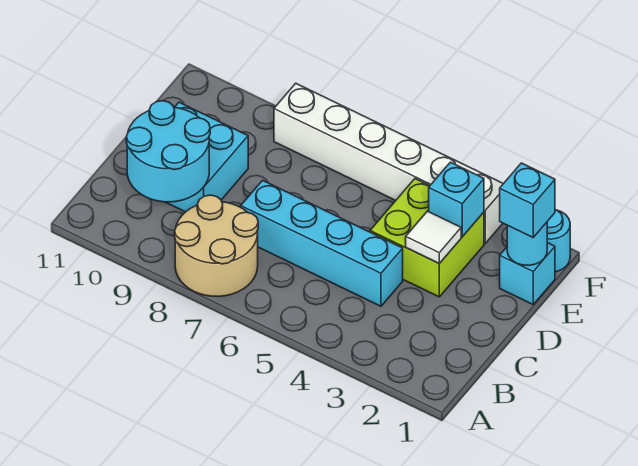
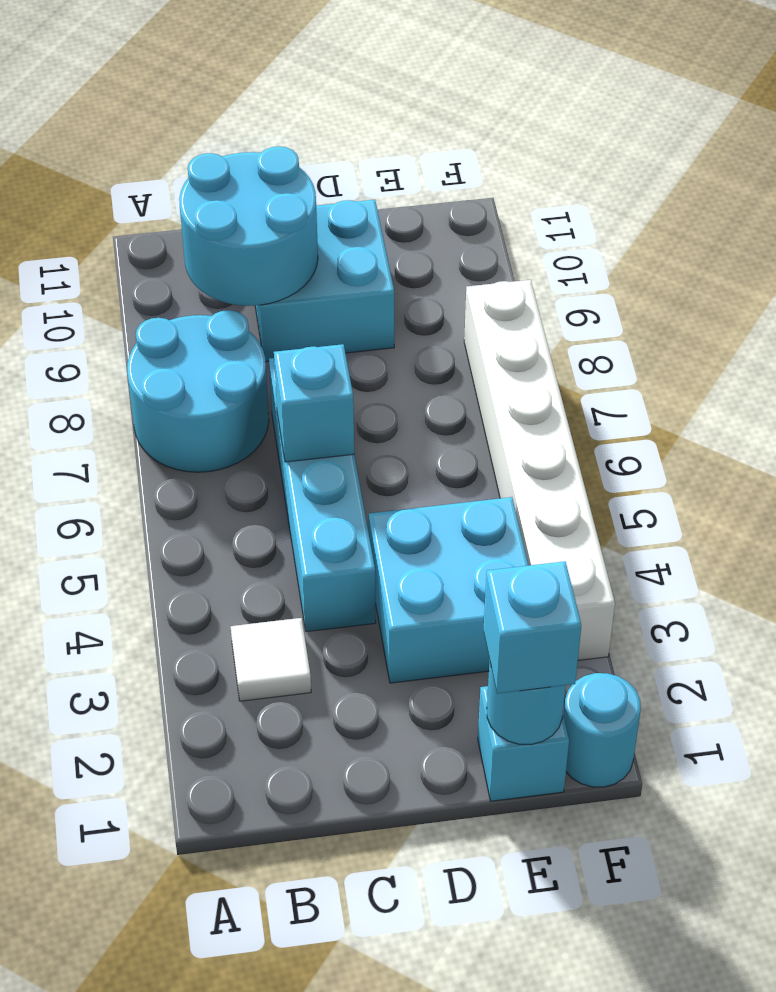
tan round brick A7:B8 level 1 -> cyan round brick A7:B8 level 1
lime brick D3:E4 level 1 -> cyan brick D3:E4 level 1
white tile D3 level 2 -> white tile B3 level 1
cyan brick E3 level 2 -> cyan brick C6 level 2

